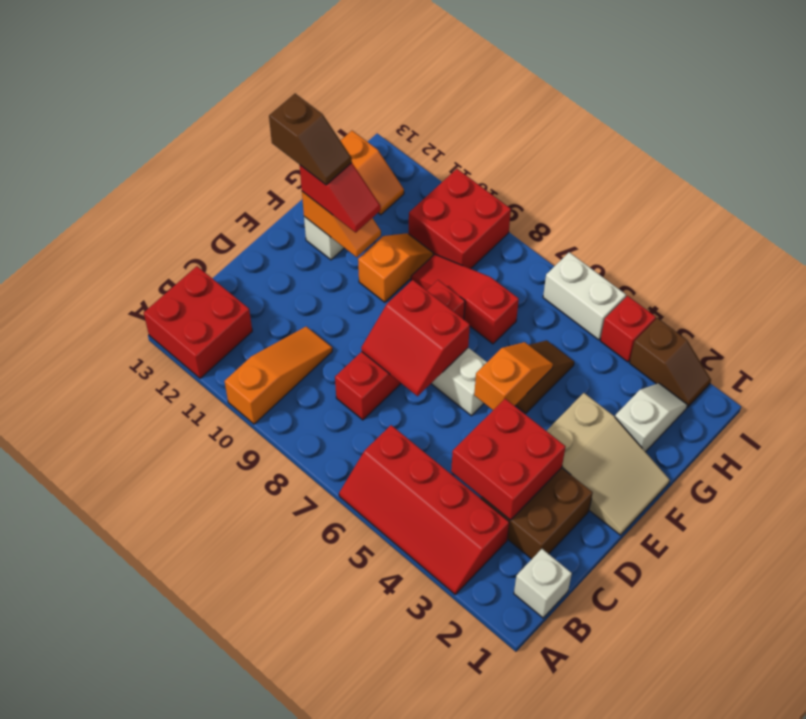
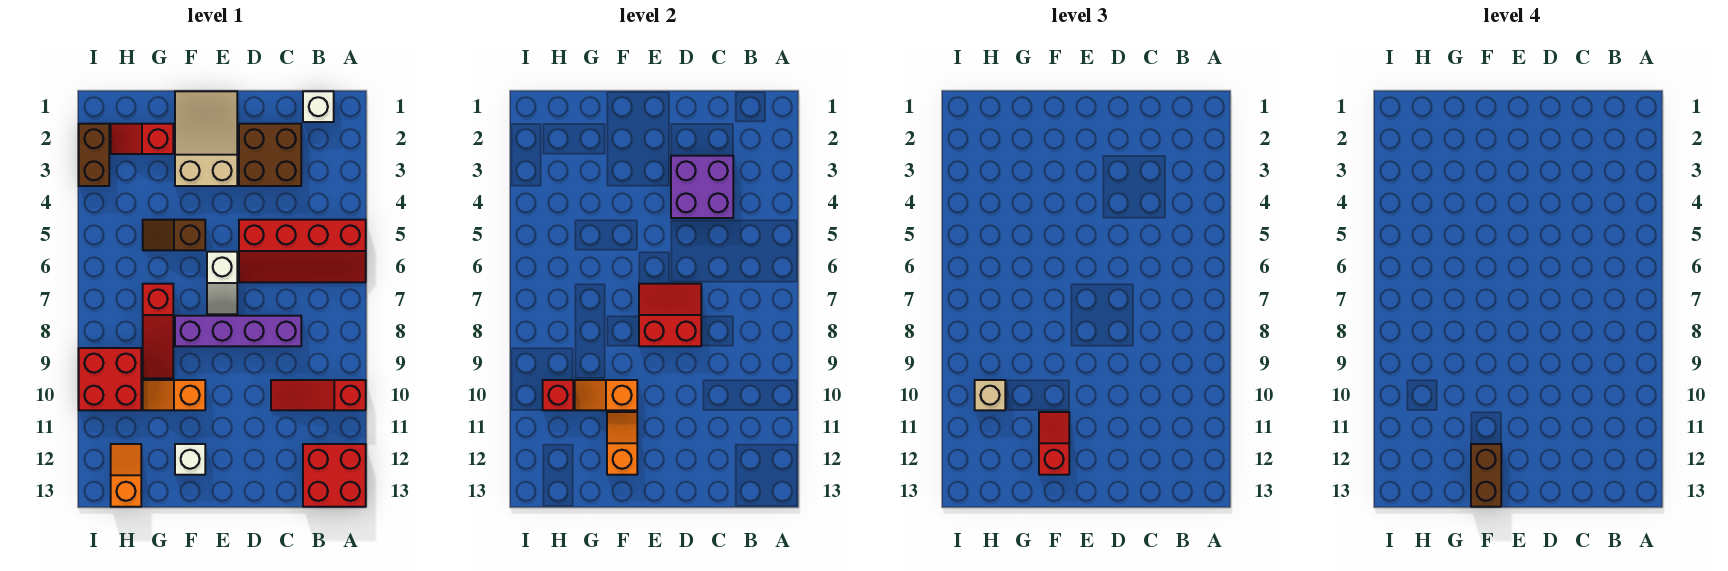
red slope A3:B6 level 1 top B -> red slope A5:D6 level 1 top 5
orange slope A10:C10 level 1 top A -> red slope A10:C10 level 1 top A
red brick C3:D4 level 2 -> purple brick C3:D4 level 2
red brick C8:F8 level 1 -> purple brick C8:F8 level 1
red slope D7:E8 level 2 top E -> red slope D7:E8 level 2 top 8
orange slope E5:F5 level 2 top E -> orange slope F10:G10 level 2 top F
brown slope F12:F13 level 4 top 13 -> brown brick F12:F13 level 4
white slope G2:H2 level 1 top G -> red slope G2:H2 level 1 top G
none -> tan brick H10 level 3
brown slope I2:I3 level 1 top 3 -> brown brick I2:I3 level 1
red brick I4 level 1 -> red brick H10 level 2
white brick I5:I6 level 1 -> none

